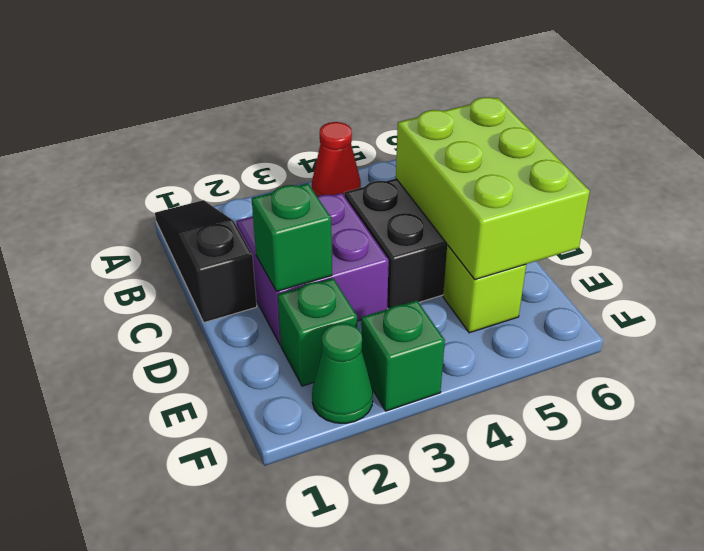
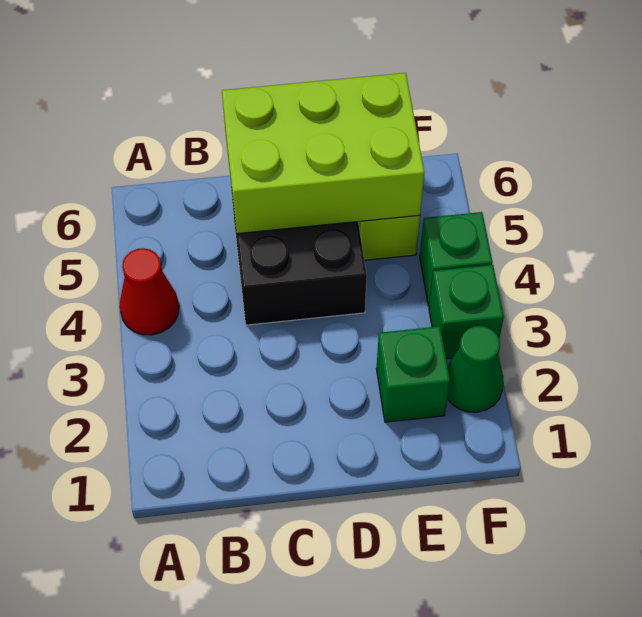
black slope A1:C1 level 1 top C -> none
purple brick C2:D3 level 1 -> none
green brick D2 level 2 -> green brick F4 level 1

